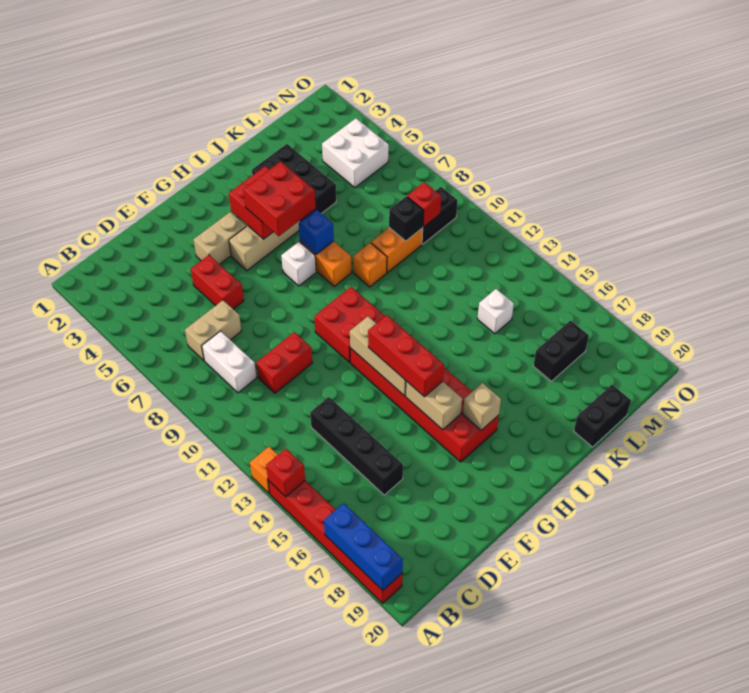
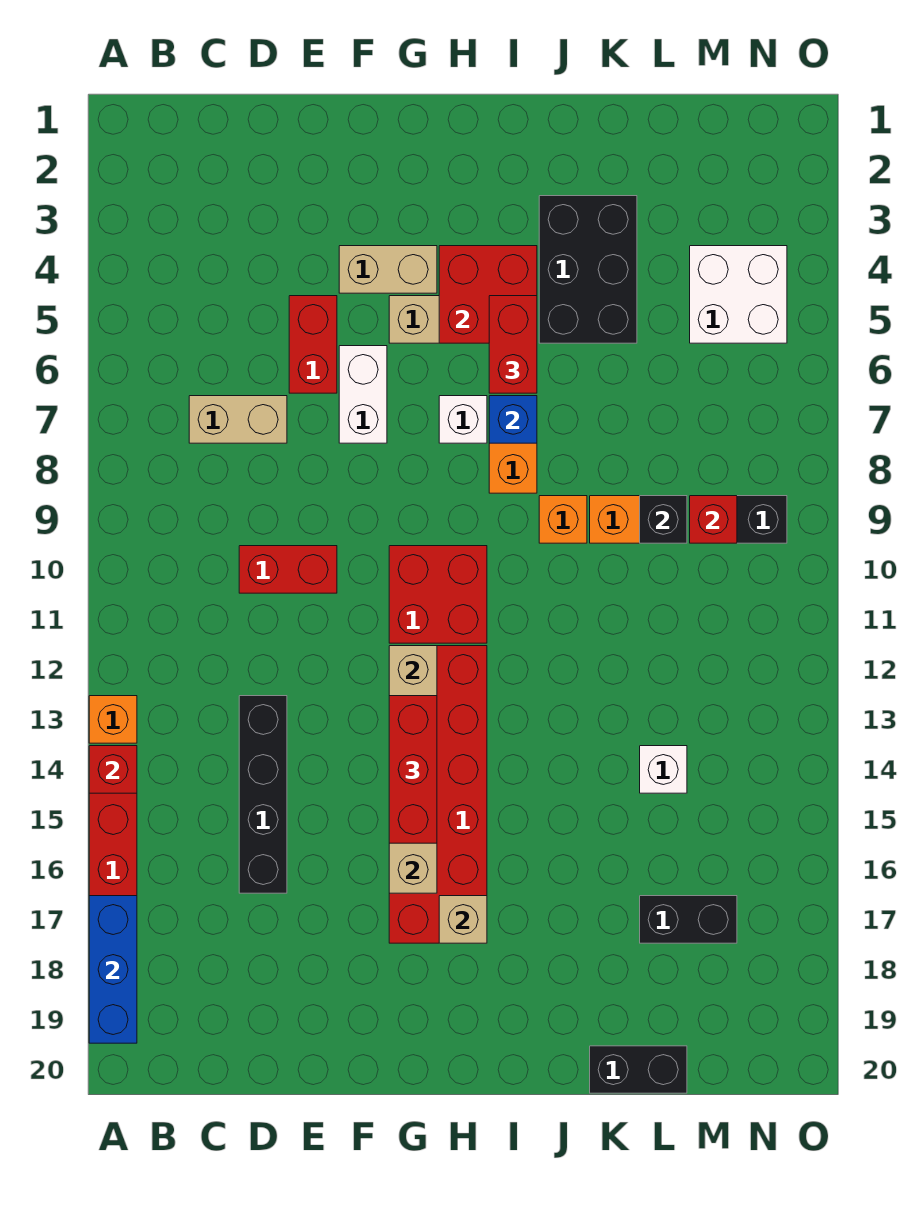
white brick C8:C9 level 1 -> white brick F6:F7 level 1
red brick H5:I6 level 3 -> red brick I5:I6 level 3

